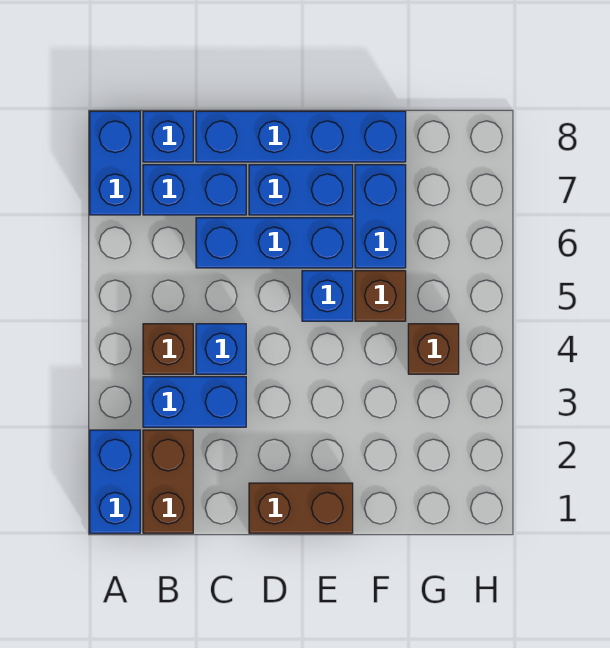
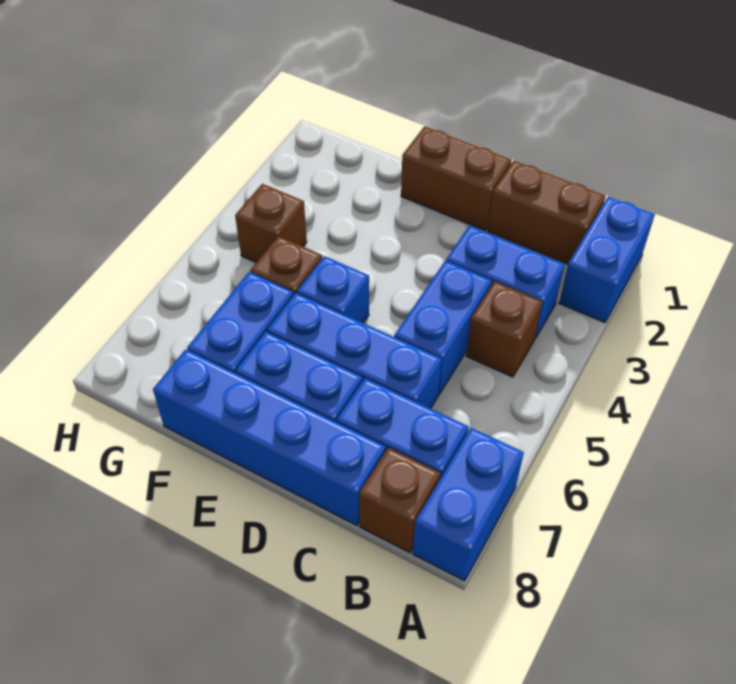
brown brick B1:B2 level 1 -> brown brick B1:C1 level 1
blue brick B8 level 1 -> brown brick B8 level 1
blue brick C4 level 1 -> blue brick C4:C5 level 1

